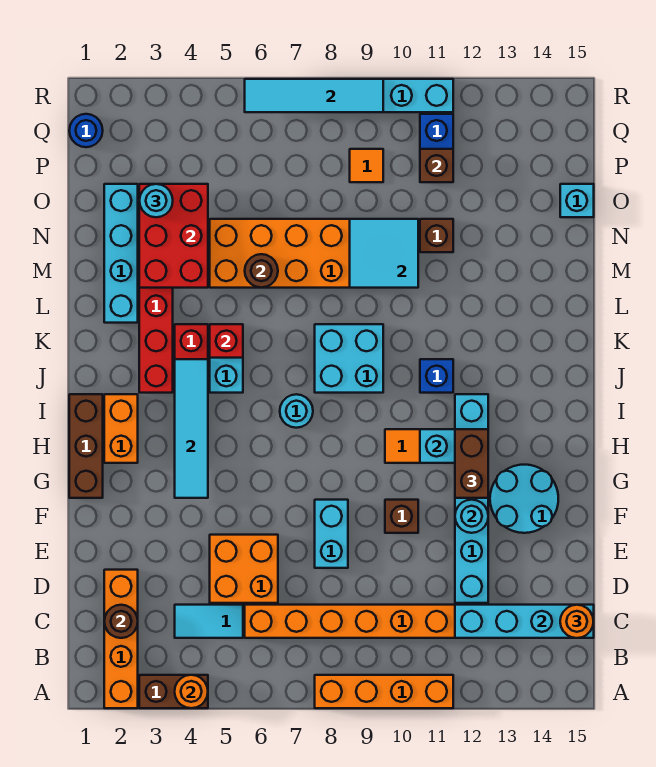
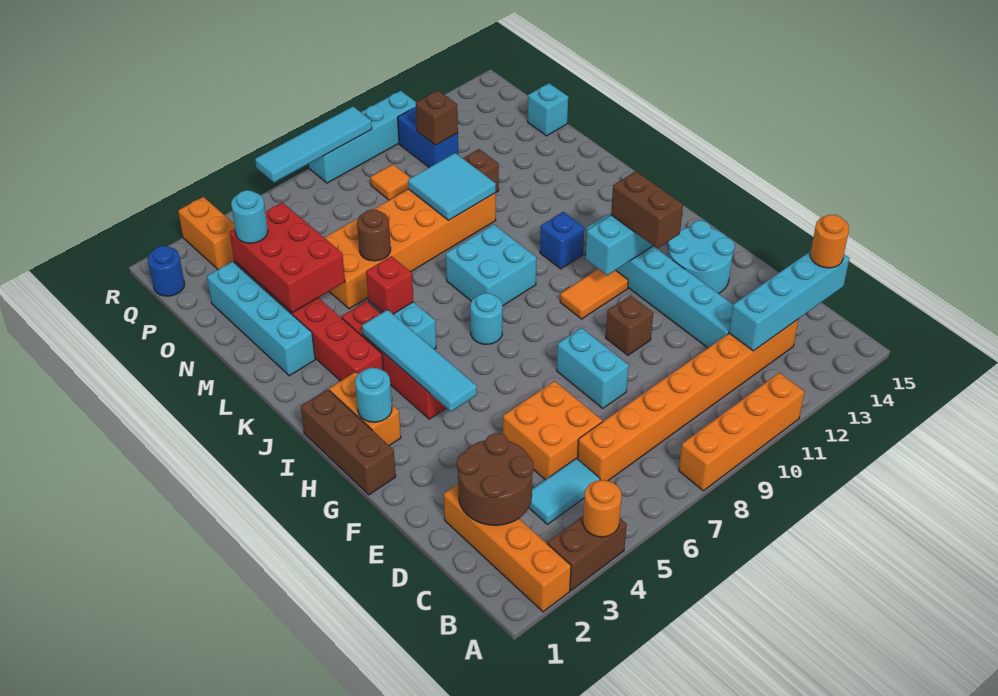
brown round brick C2 level 2 -> brown round brick C2:D3 level 2
cyan round brick F12 level 2 -> cyan round brick H2 level 2
none -> orange brick Q3:R3 level 1

